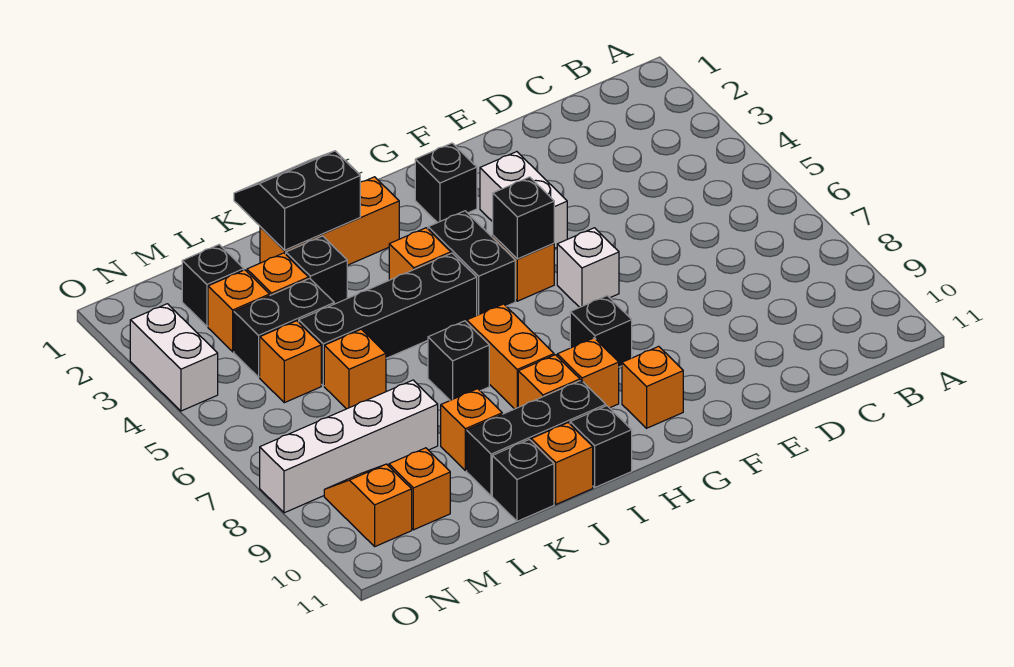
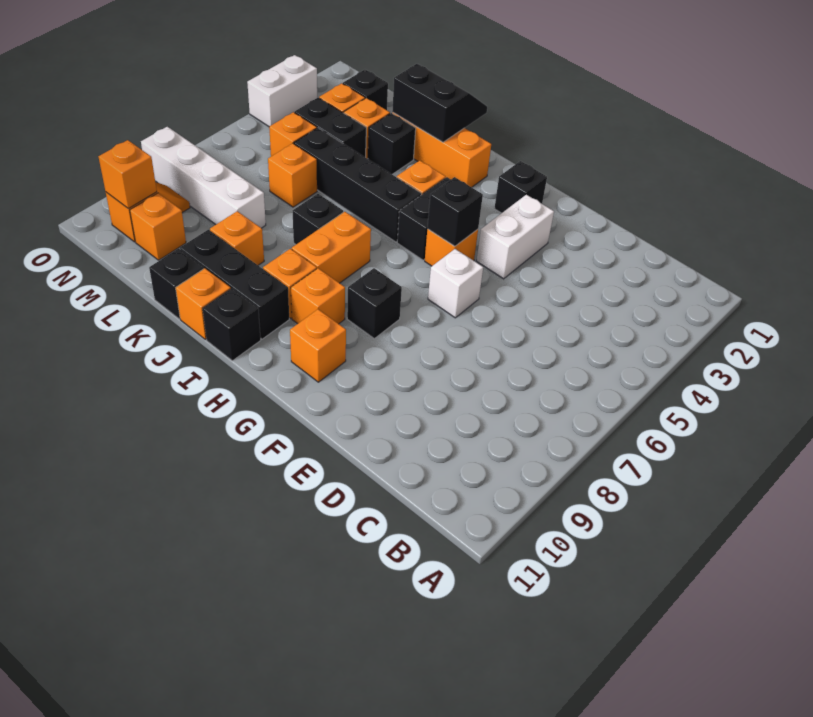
none -> orange brick N10 level 2

